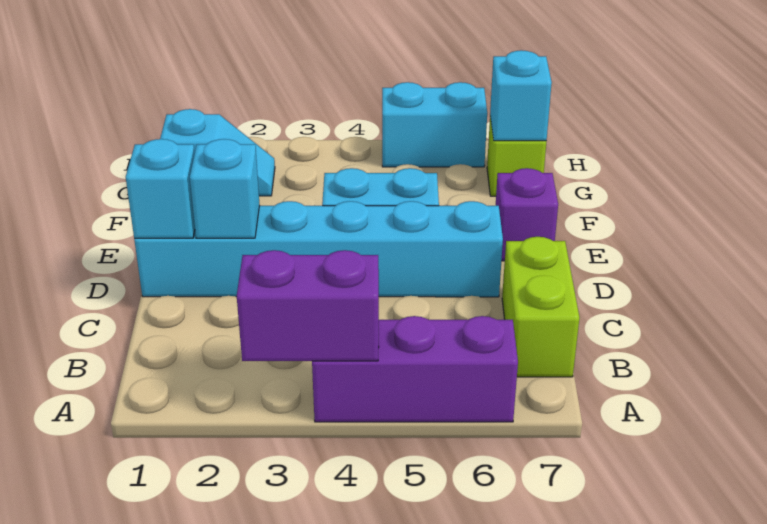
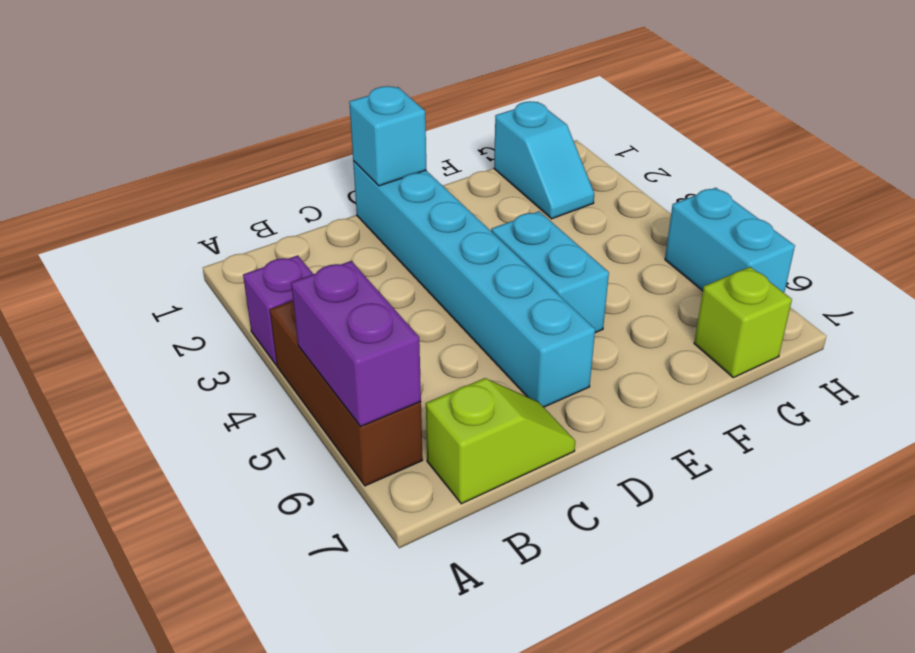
purple brick A3:A4 level 2 -> purple brick A5:A6 level 2
purple brick A4:A6 level 1 -> brown brick A4:A6 level 1
lime brick B7:C7 level 1 -> lime slope B7:C7 level 1 top B
cyan brick D2 level 2 -> none
purple brick E7 level 1 -> purple brick A3 level 1
cyan brick G7 level 2 -> none

